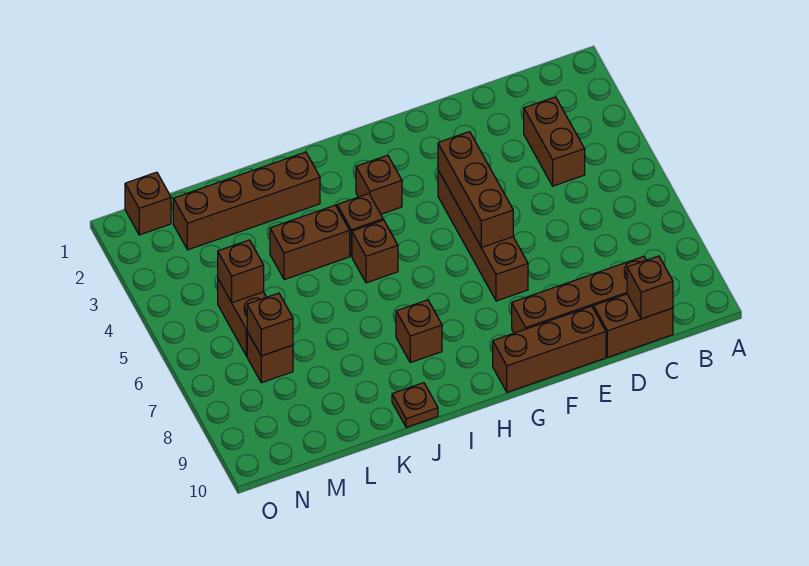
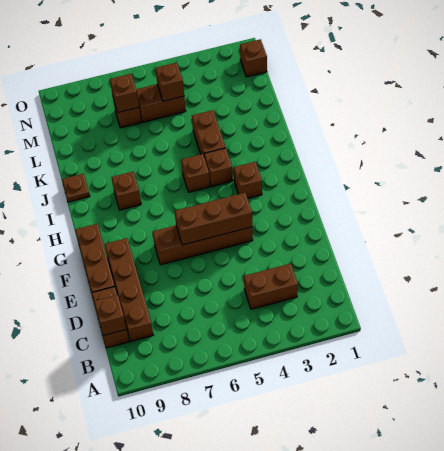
brown brick J2:M2 level 1 -> none

